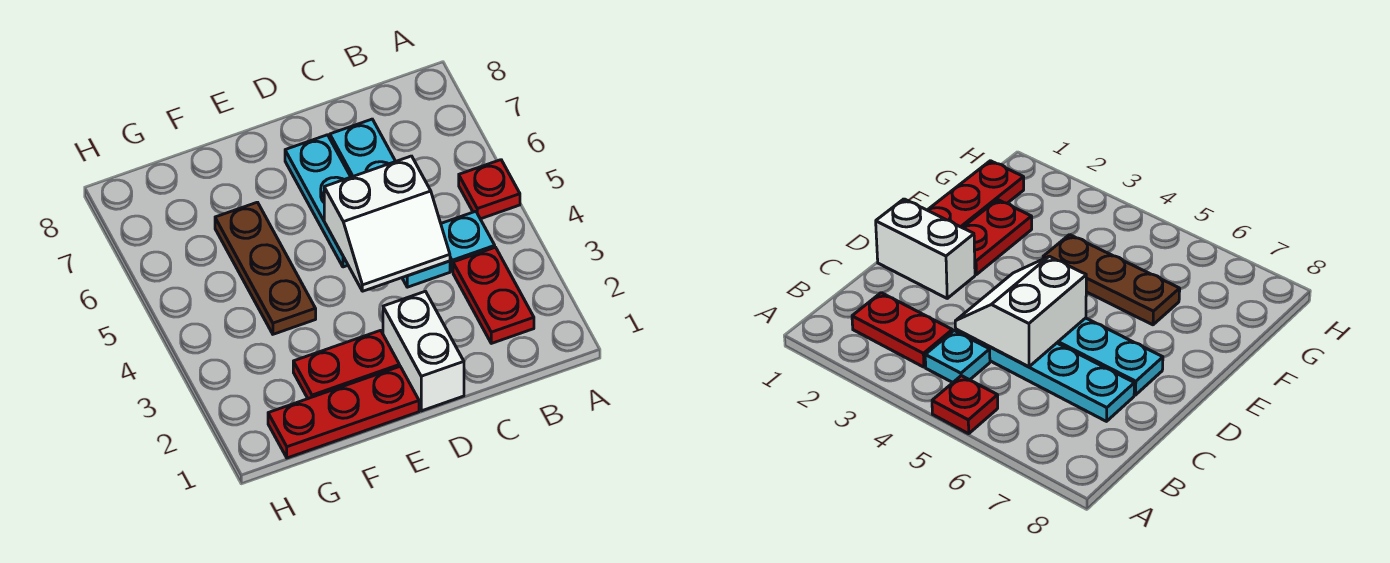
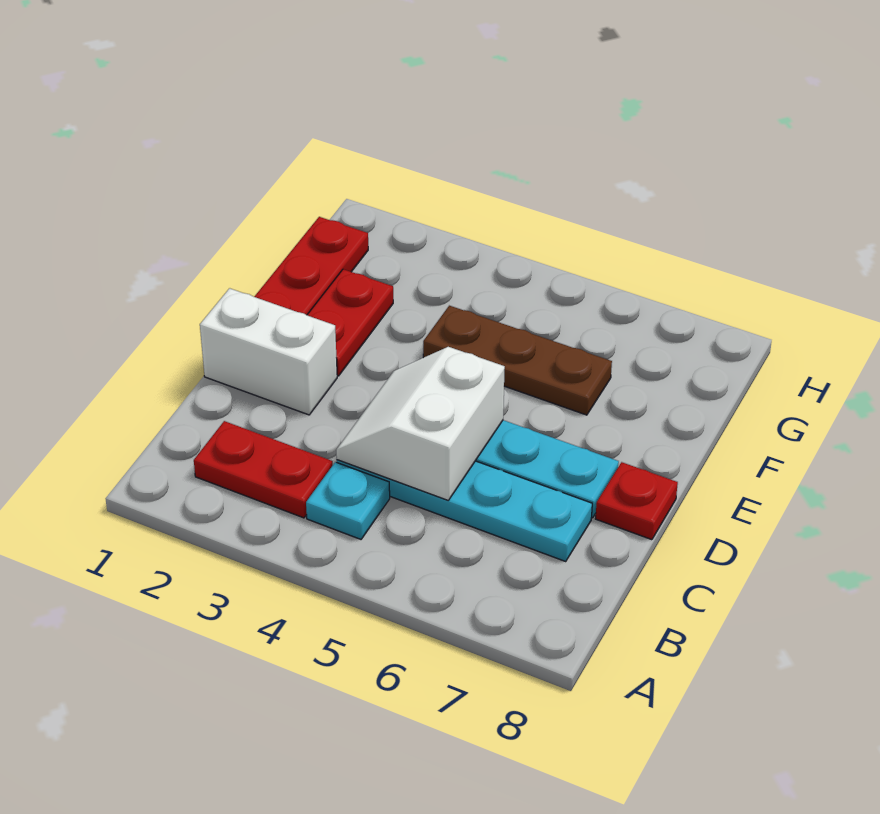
red plate A5 level 1 -> red plate D8 level 1

